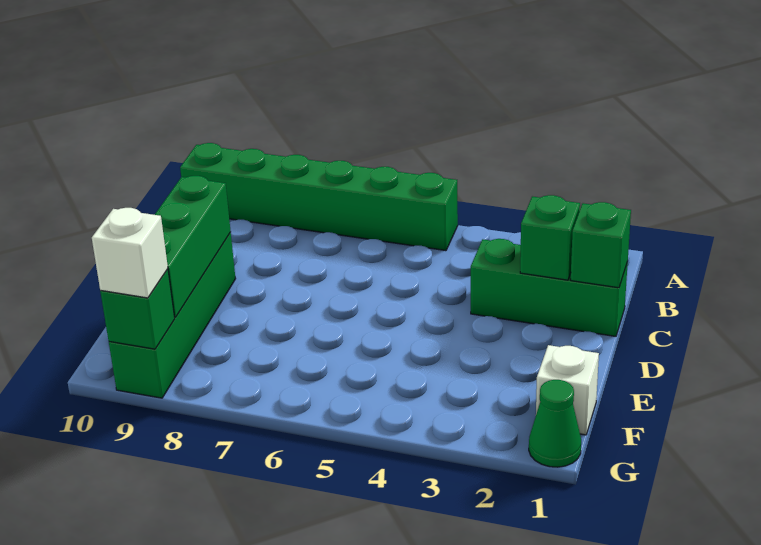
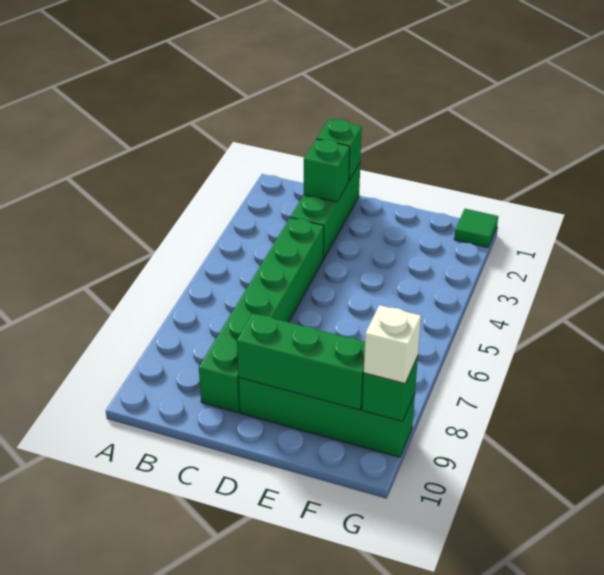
green brick A5:A10 level 1 -> green brick C4:C9 level 1
white brick F1 level 1 -> none
green cone G1 level 1 -> green tile G1 level 1

